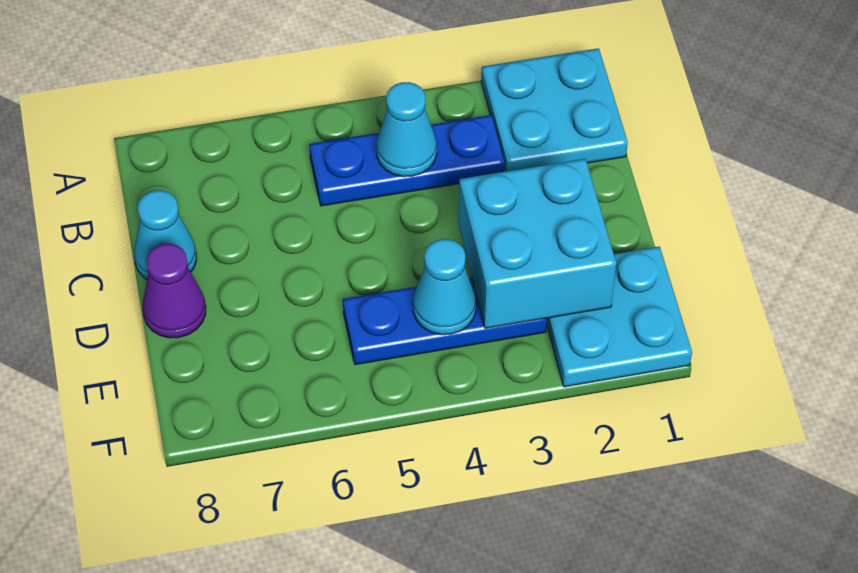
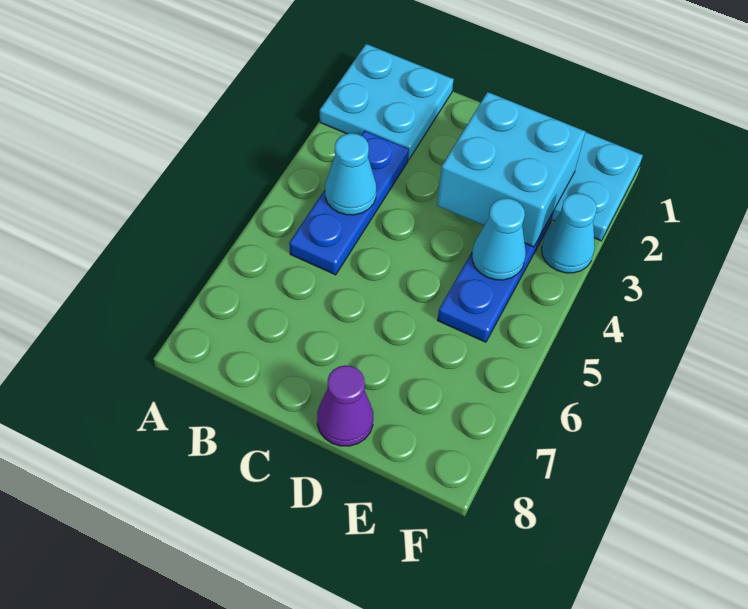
cyan cone C8 level 1 -> cyan cone F3 level 1

